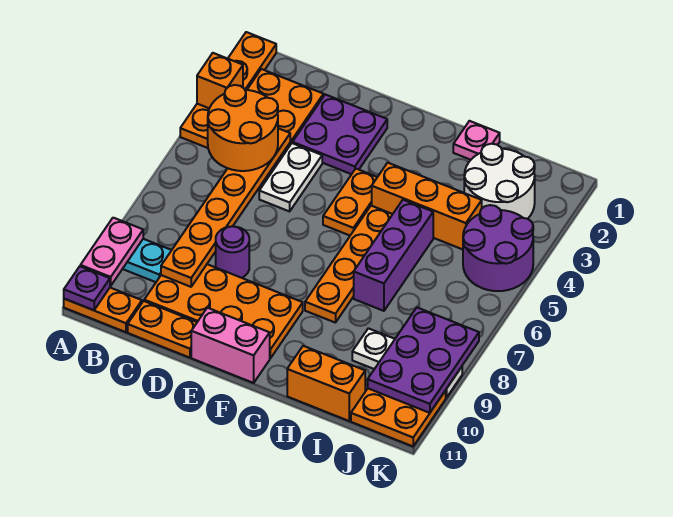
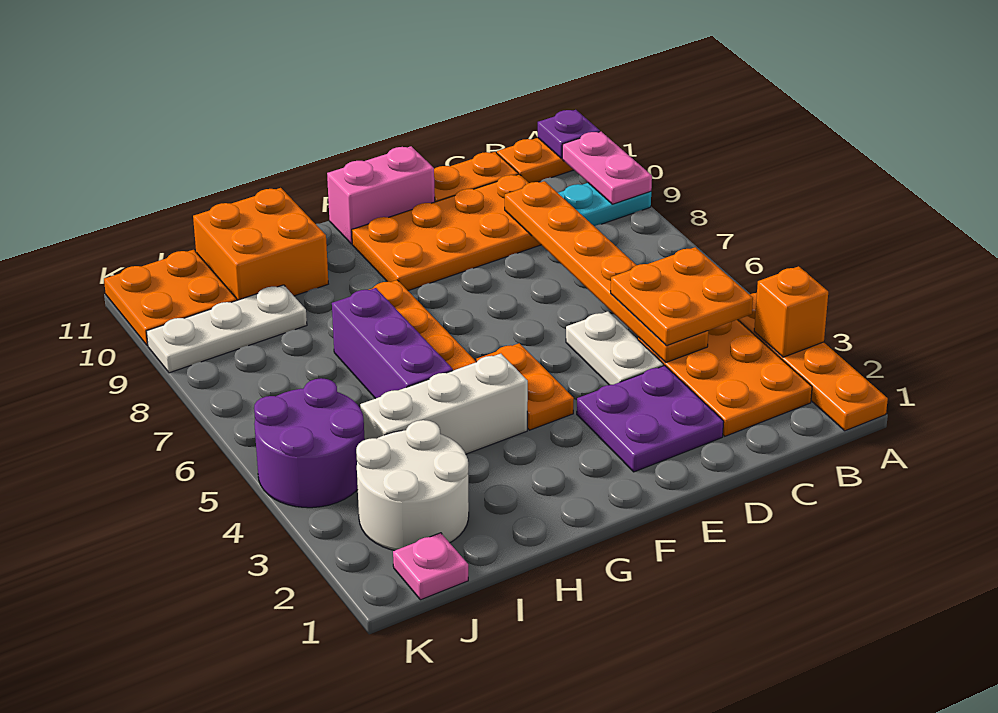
orange round brick B4:C5 level 3 -> orange plate B4:C5 level 3
purple round brick D8 level 1 -> none
orange brick G4:I4 level 1 -> white brick G4:I4 level 1
pink plate H1 level 1 -> pink plate J1 level 1
orange brick H11:I11 level 1 -> orange brick H10:I11 level 1
purple plate J8:K10 level 2 -> none

